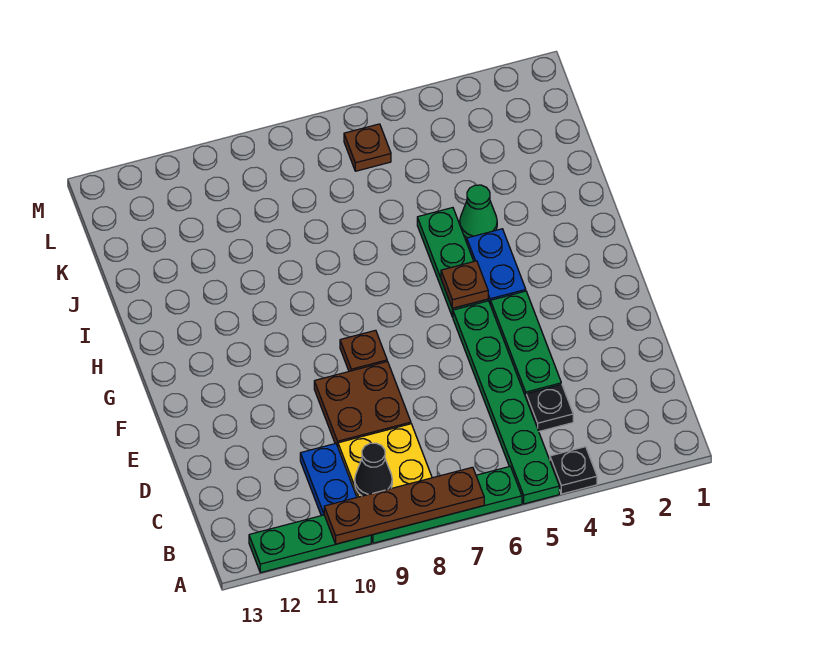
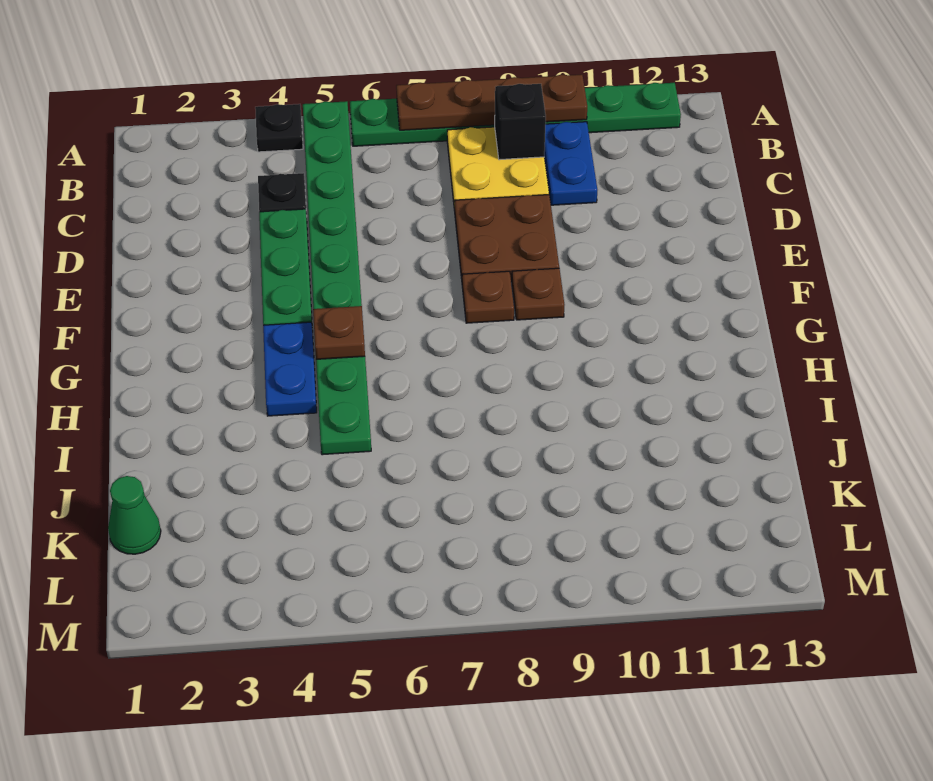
black cone B9 level 2 -> black brick B9 level 2
green cone I4 level 1 -> green cone K1 level 1
brown plate L6 level 1 -> brown plate F9 level 1

